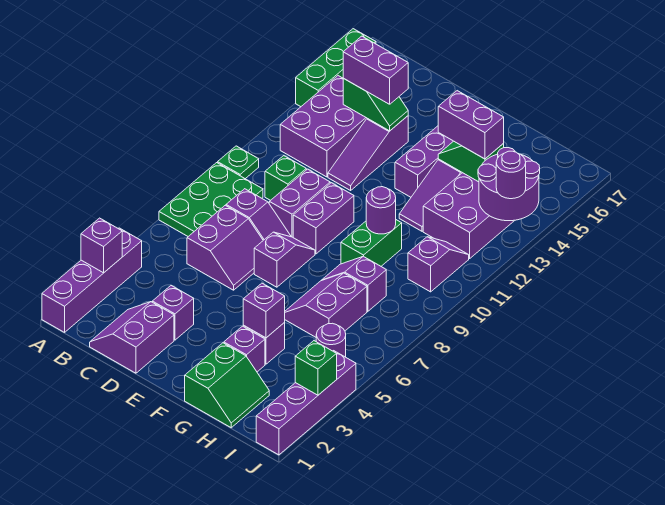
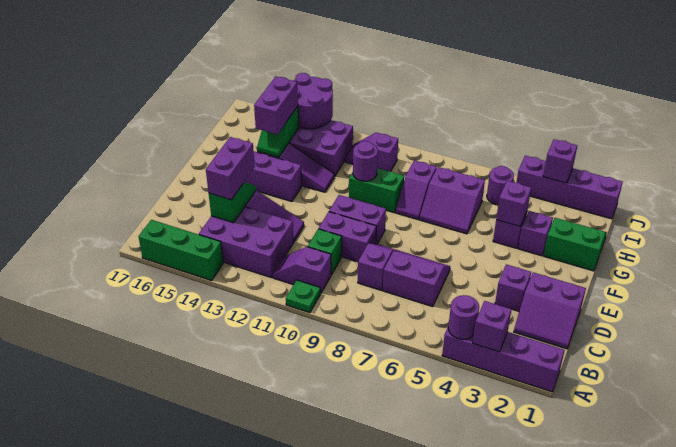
green plate A7:B9 level 1 -> none
purple slope E7:E8 level 1 top 7 -> purple slope B10:B11 level 1 top 10
green brick J3 level 2 -> purple brick J3 level 2
purple round brick J13 level 3 -> purple round brick A4 level 2

